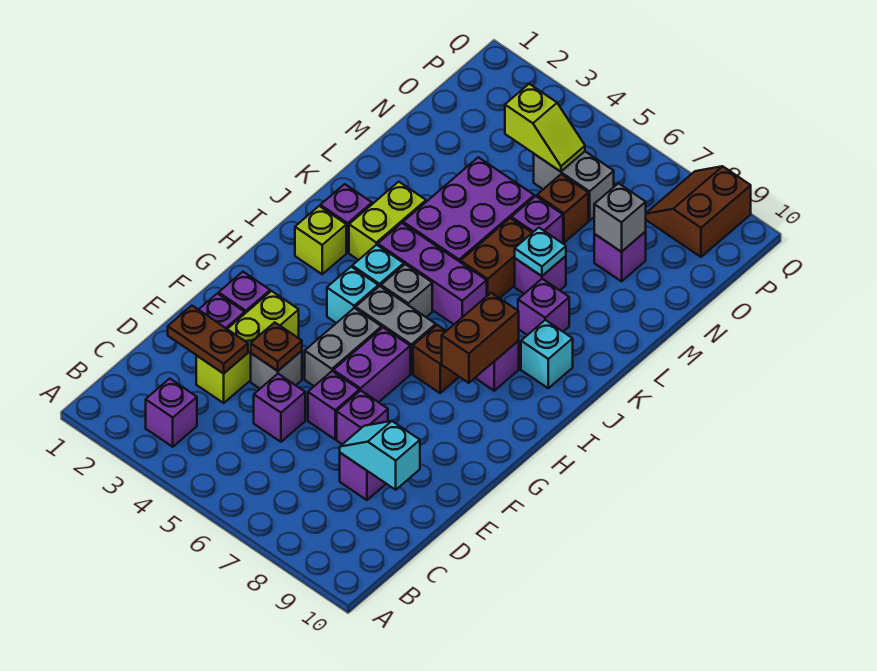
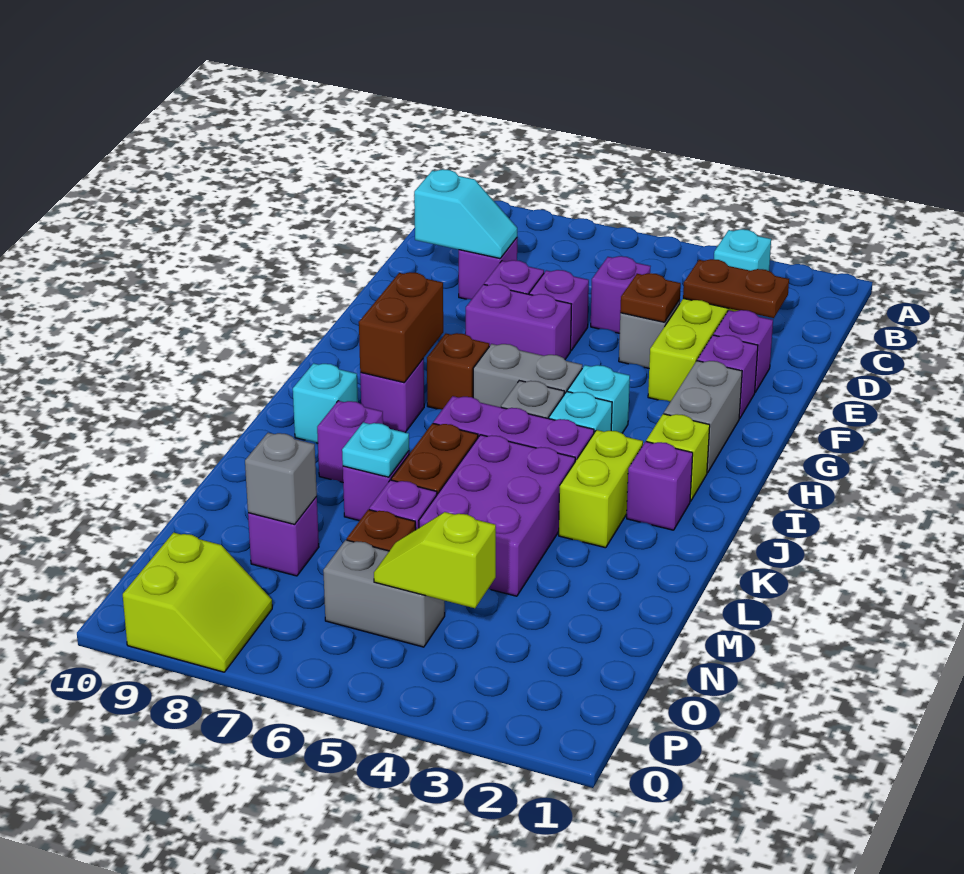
purple brick B3 level 1 -> cyan brick B3 level 1
grey brick F5:G5 level 1 -> grey brick G2:H2 level 1
purple brick F6:G6 level 1 -> purple brick F6:F7 level 1
brown slope P8:Q9 level 1 top 9 -> lime slope P8:Q9 level 1 top 9

